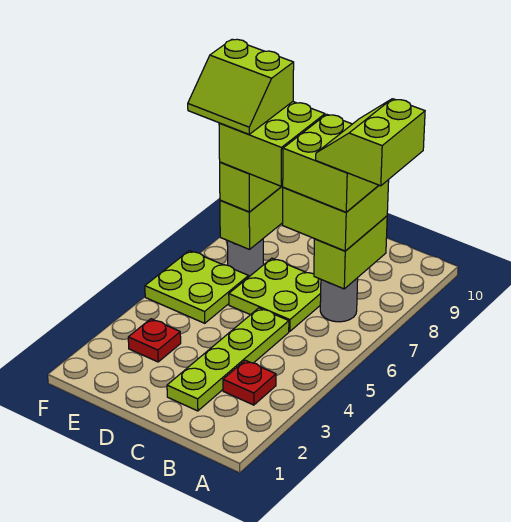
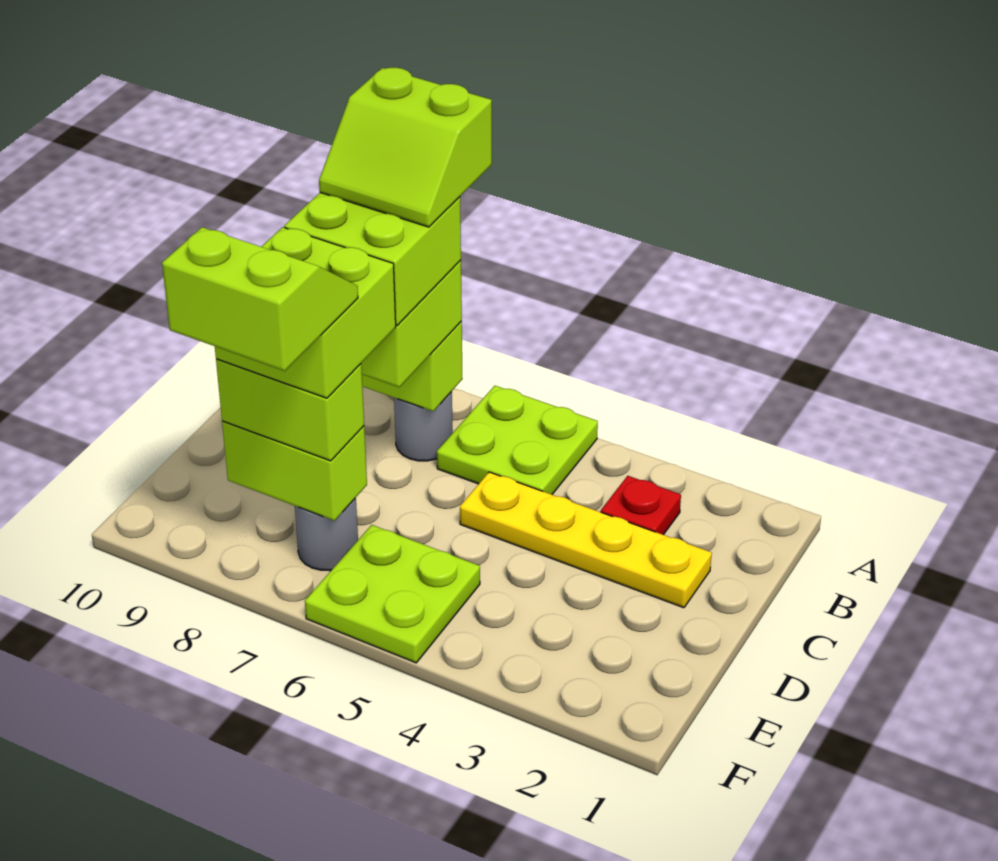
lime plate C2:C5 level 1 -> yellow plate C2:C5 level 1
lime plate C6:D7 level 1 -> lime plate A5:B6 level 1
red plate E3 level 1 -> none
lime slope E7:F8 level 5 top 8 -> lime slope E7:F8 level 5 top F

